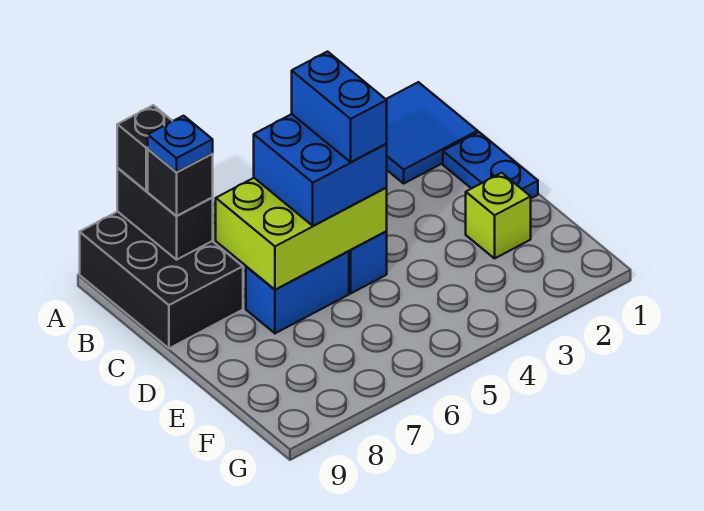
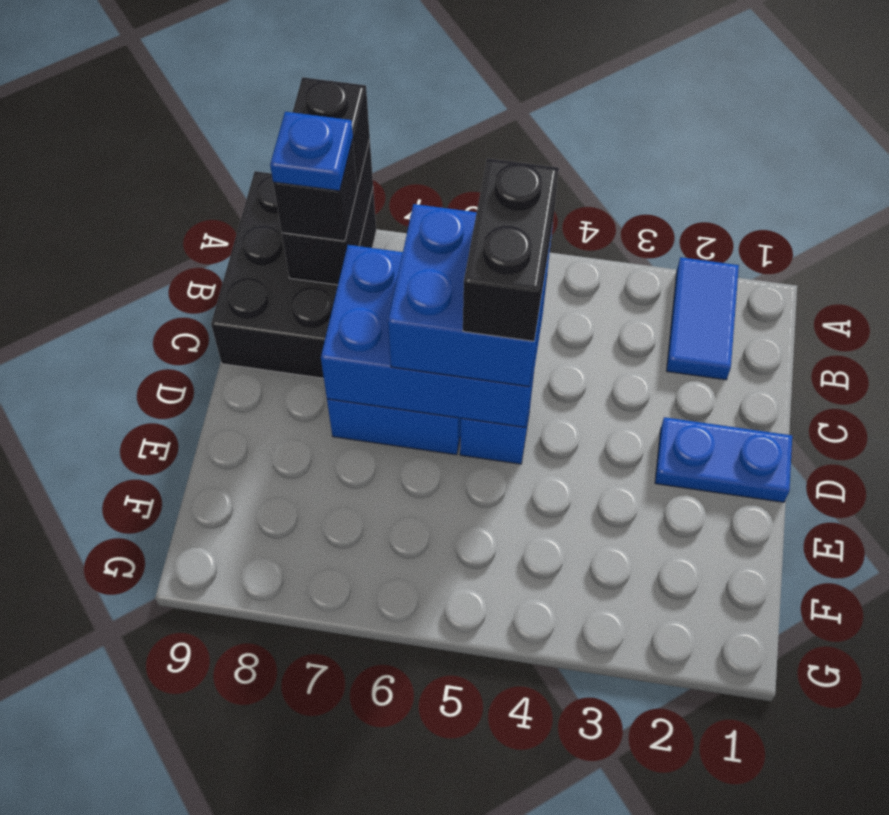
blue tile A1:B2 level 1 -> blue tile A2:B2 level 1
blue plate C1:D1 level 1 -> blue plate D1:D2 level 1
lime brick C5:D7 level 2 -> blue brick C5:D7 level 2
blue brick C5:D5 level 4 -> black brick C5:D5 level 4
lime brick E2 level 1 -> none

